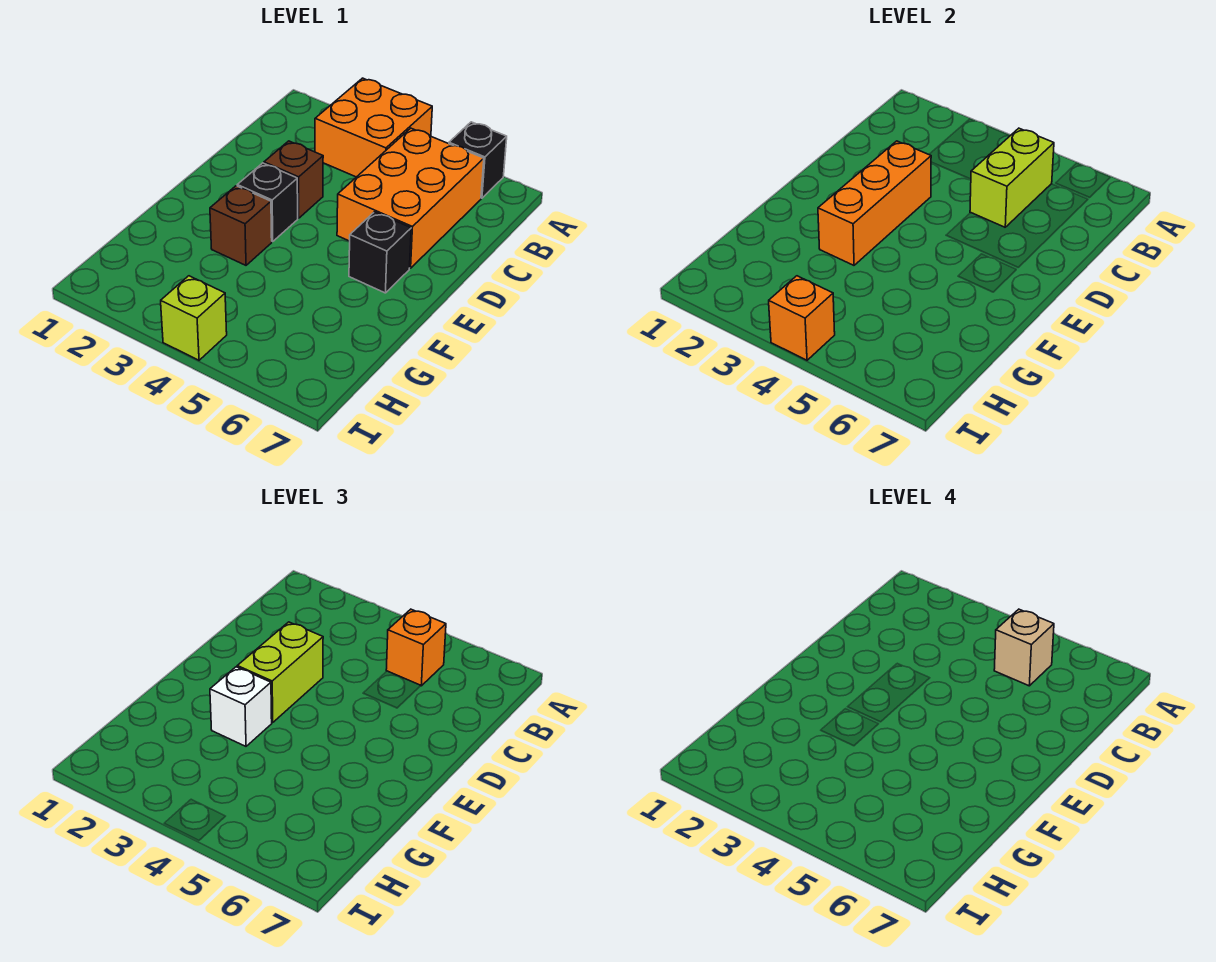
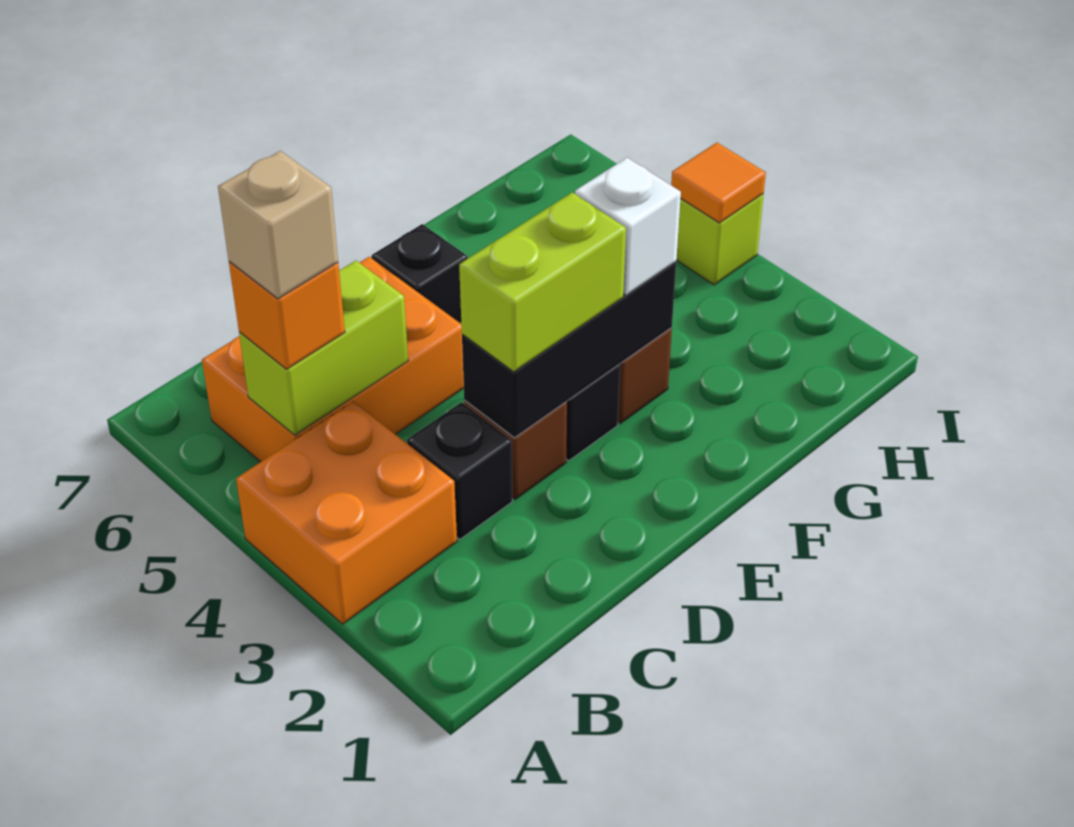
black brick A6 level 1 -> black brick C3 level 1
orange brick D3:F3 level 2 -> black brick D3:F3 level 2
orange brick I4 level 2 -> orange tile I4 level 2

